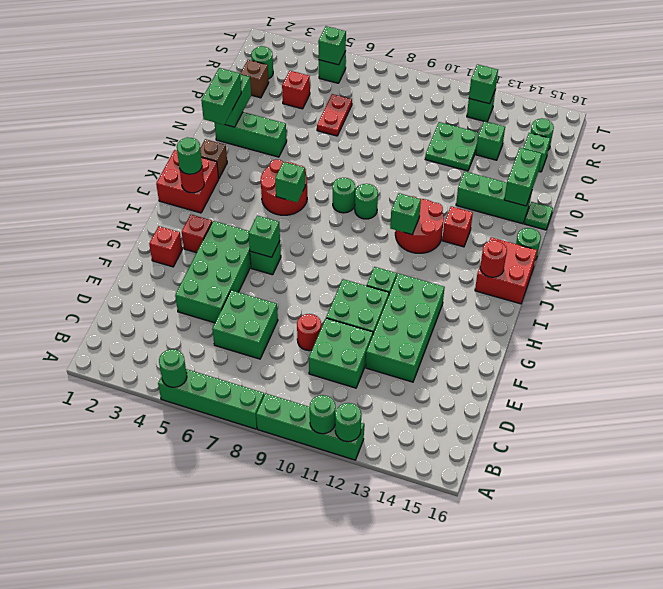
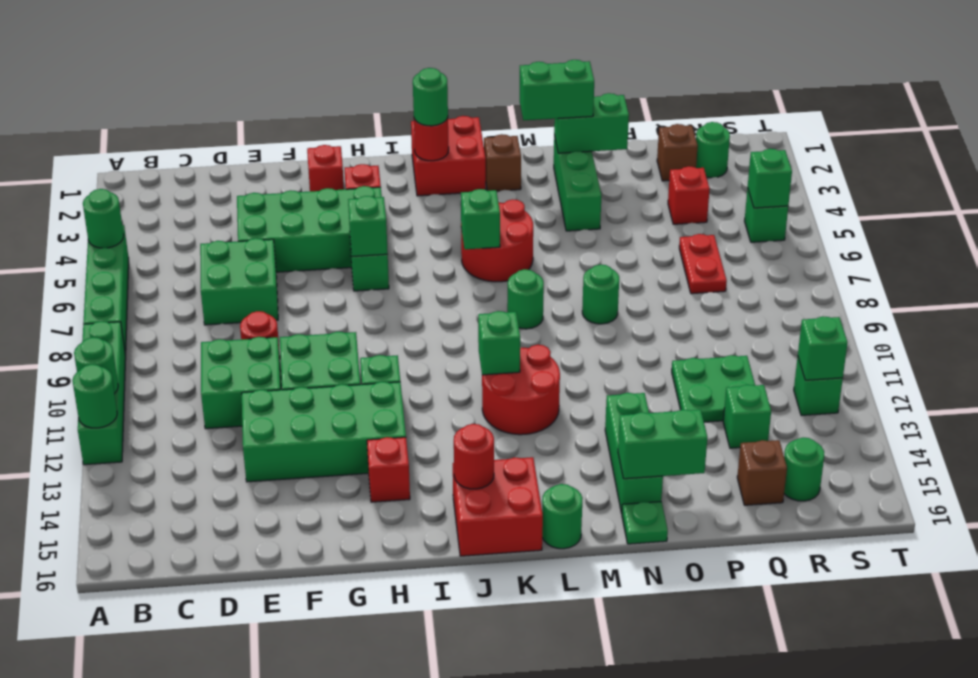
green round brick L9 level 1 -> green round brick N8 level 1
red brick L13 level 1 -> red brick H14 level 1
red plate P6:Q6 level 1 -> red plate Q6:Q7 level 1
green brick Q15 level 1 -> brown brick Q15 level 1

